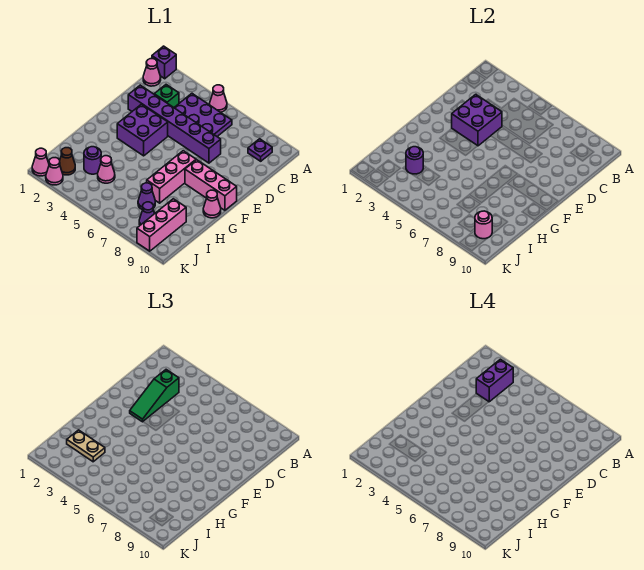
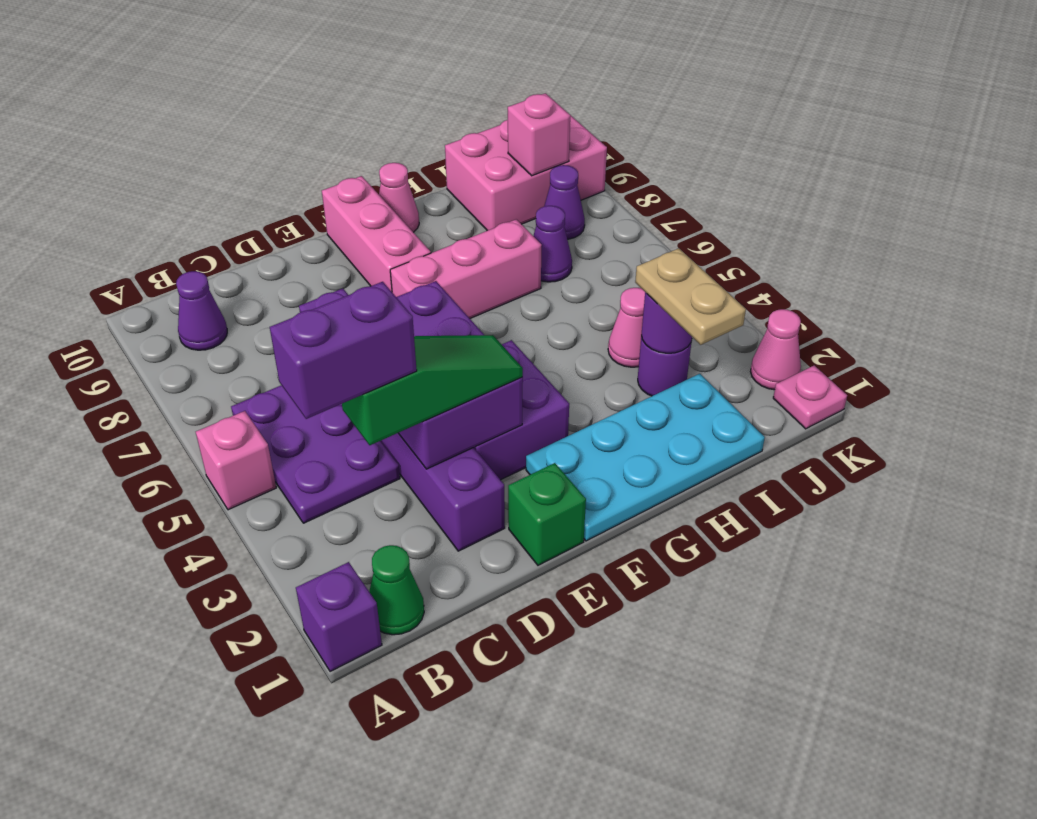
pink cone A5 level 1 -> pink brick A5 level 1
pink cone B1 level 1 -> green cone B1 level 1
purple plate B9 level 1 -> purple cone B9 level 1
green brick C3 level 1 -> green brick E1 level 1
purple brick D3:E4 level 2 -> purple brick D3:E5 level 2
none -> cyan plate F1:I2 level 1
pink brick I9:K9 level 1 -> pink brick I9:K10 level 1
brown cone J2 level 1 -> none
pink round brick J9 level 2 -> pink brick J9 level 2
pink cone K1 level 1 -> pink plate K1 level 1

